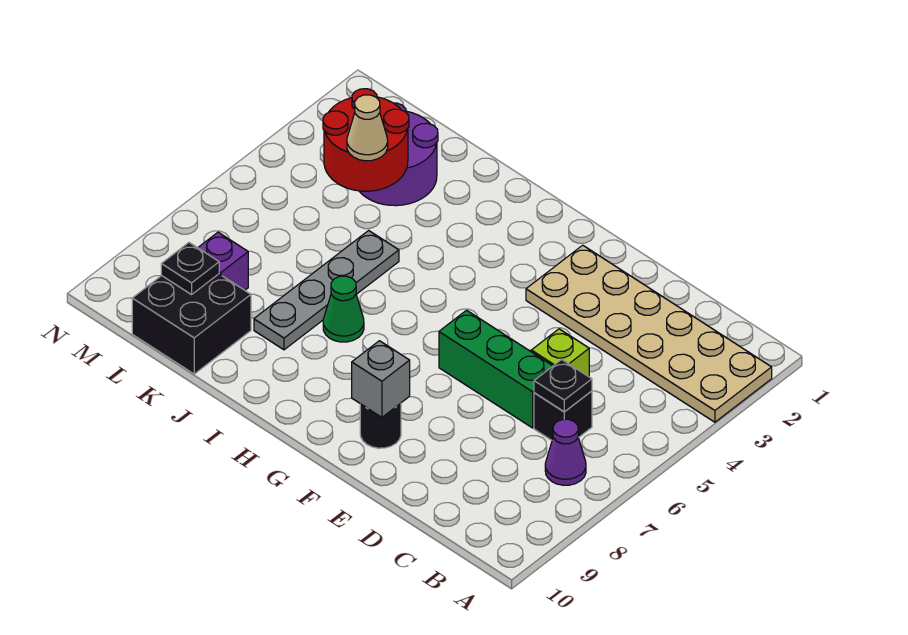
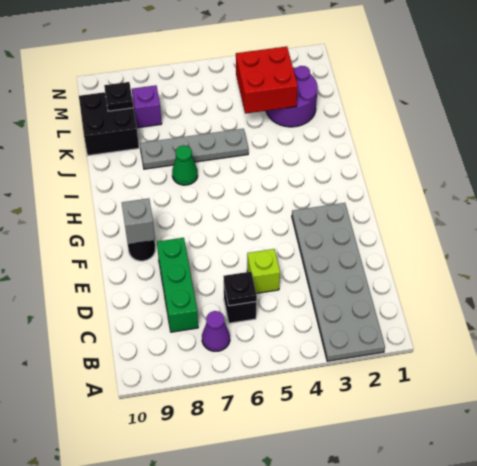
tan plate A2:F3 level 1 -> grey plate A2:F3 level 1
green brick D6:F6 level 1 -> green brick C8:E8 level 1
red round brick K3:L4 level 2 -> red brick K3:L4 level 2
tan cone K4 level 3 -> none

